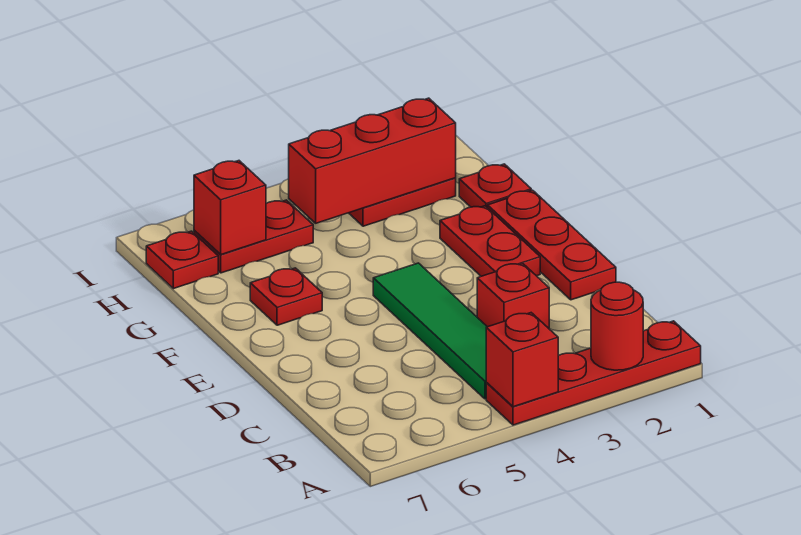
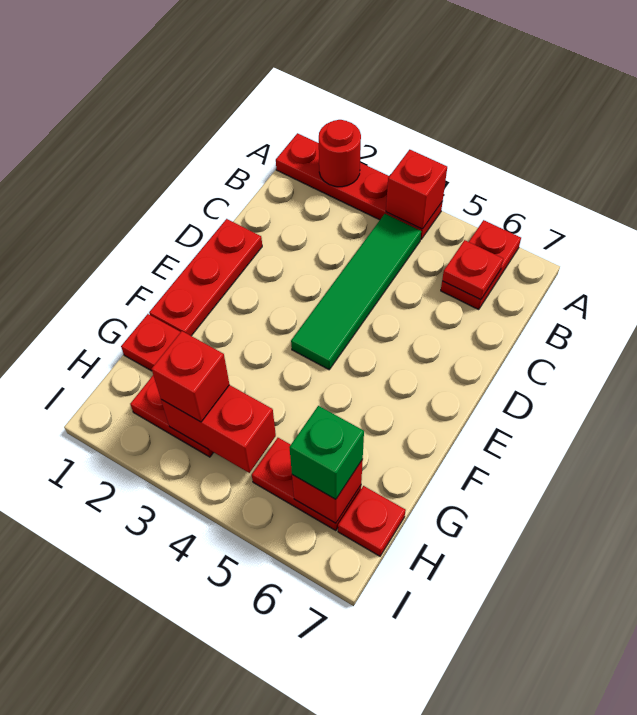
red brick C3 level 1 -> red brick H3 level 3
red plate E2:F2 level 1 -> red plate A6:B6 level 1
red plate F6 level 1 -> red plate B6 level 2
red brick H2:H4 level 2 -> red brick H3:H4 level 2
none -> green brick H6 level 3

